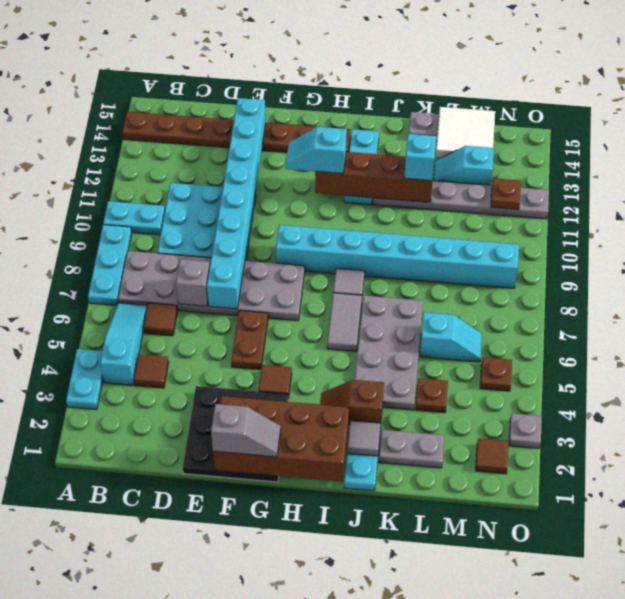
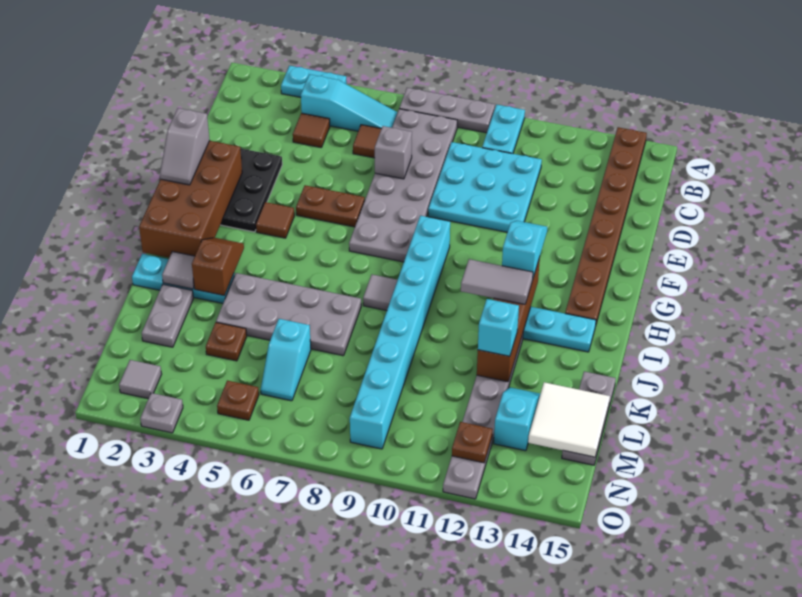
cyan plate A7:A9 level 1 -> grey plate A7:A9 level 1
cyan brick E7:E14 level 2 -> none
grey tile I6:I7 level 1 -> grey tile I11:I12 level 3
brown tile N2 level 1 -> grey tile N2 level 1

